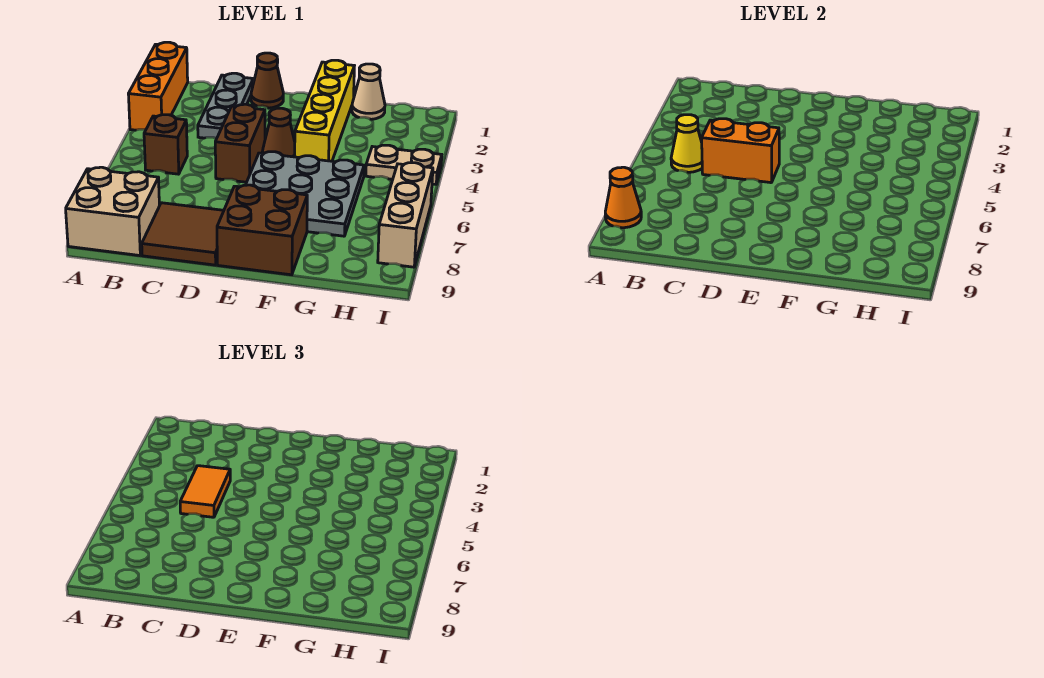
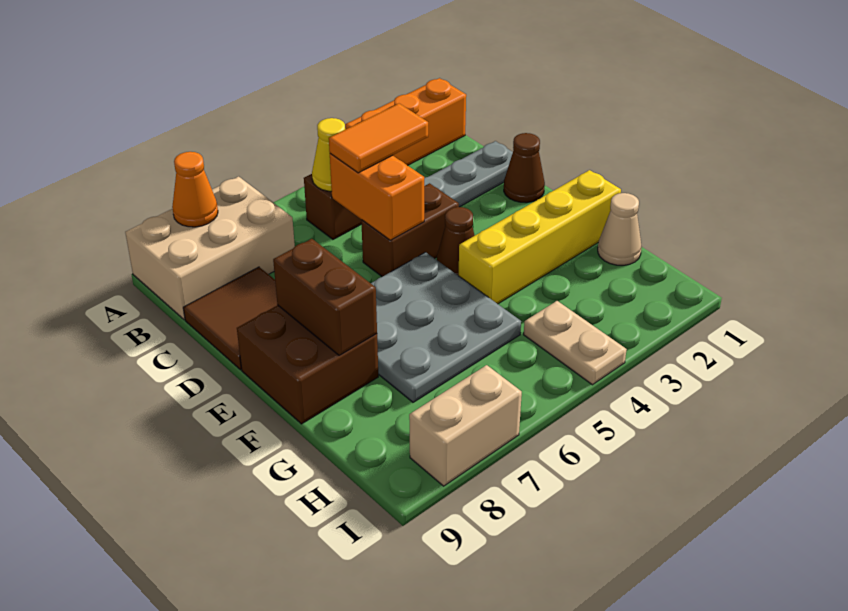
tan brick A8:B9 level 1 -> tan brick A7:B9 level 1
none -> brown brick E8:F8 level 2
tan brick I6:I8 level 1 -> tan brick I7:I8 level 1

